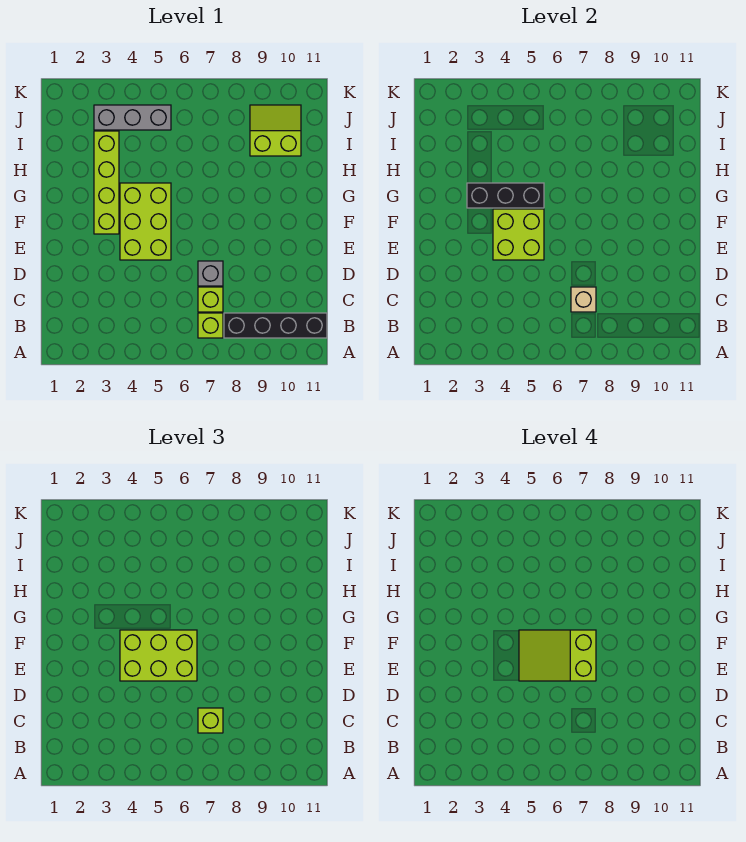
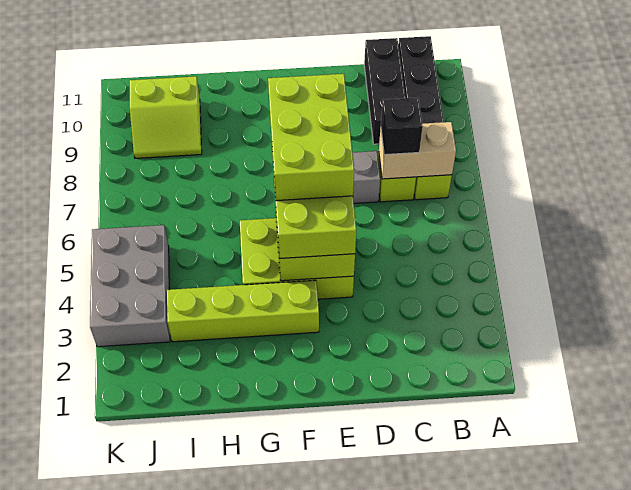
tan brick C7 level 2 -> tan brick B7:C7 level 2
lime brick C7 level 3 -> black brick C7 level 3
lime slope E5:F7 level 4 top 7 -> lime brick E5:F7 level 4
black brick G3:G5 level 2 -> black brick C9:C11 level 1
lime slope I9:J10 level 1 top I -> lime slope I9:J10 level 1 top 10
grey brick J3:J5 level 1 -> grey brick J3:K5 level 1

